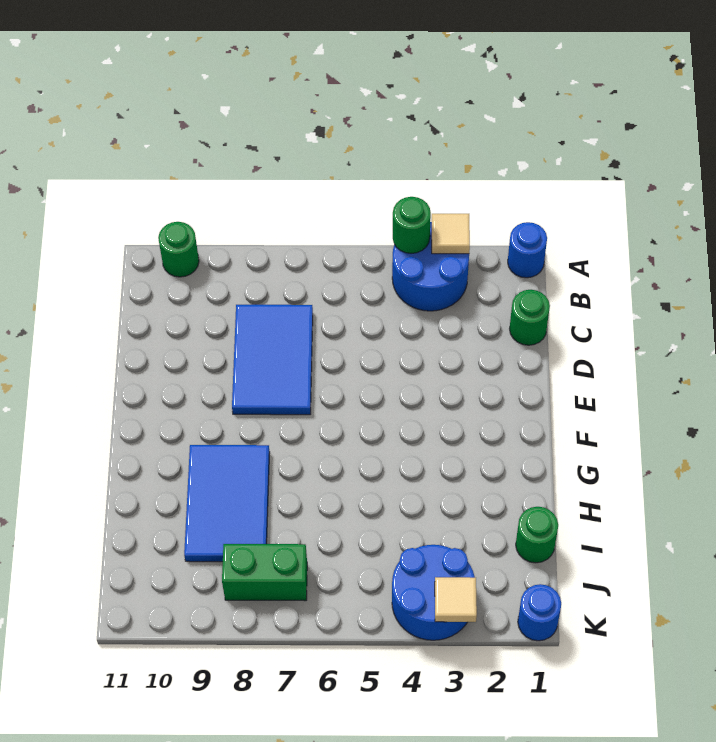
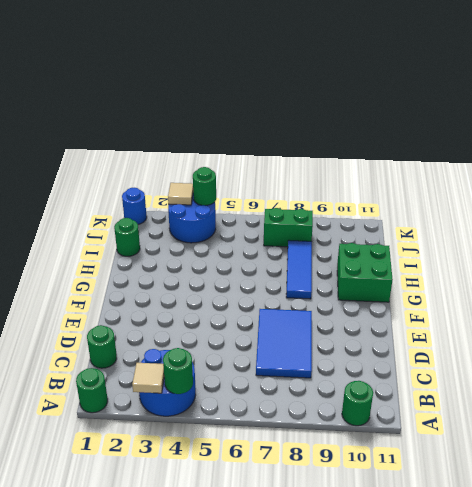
blue round brick A1 level 1 -> green round brick A1 level 1
blue tile G8:I9 level 1 -> blue tile G8:I8 level 1
none -> green brick G10:H11 level 1
none -> green round brick K4 level 2

